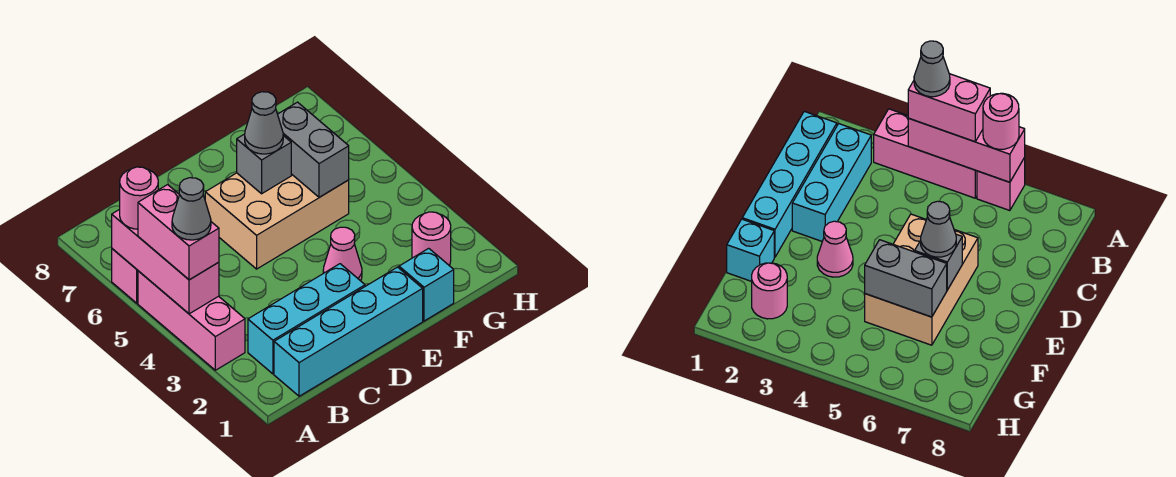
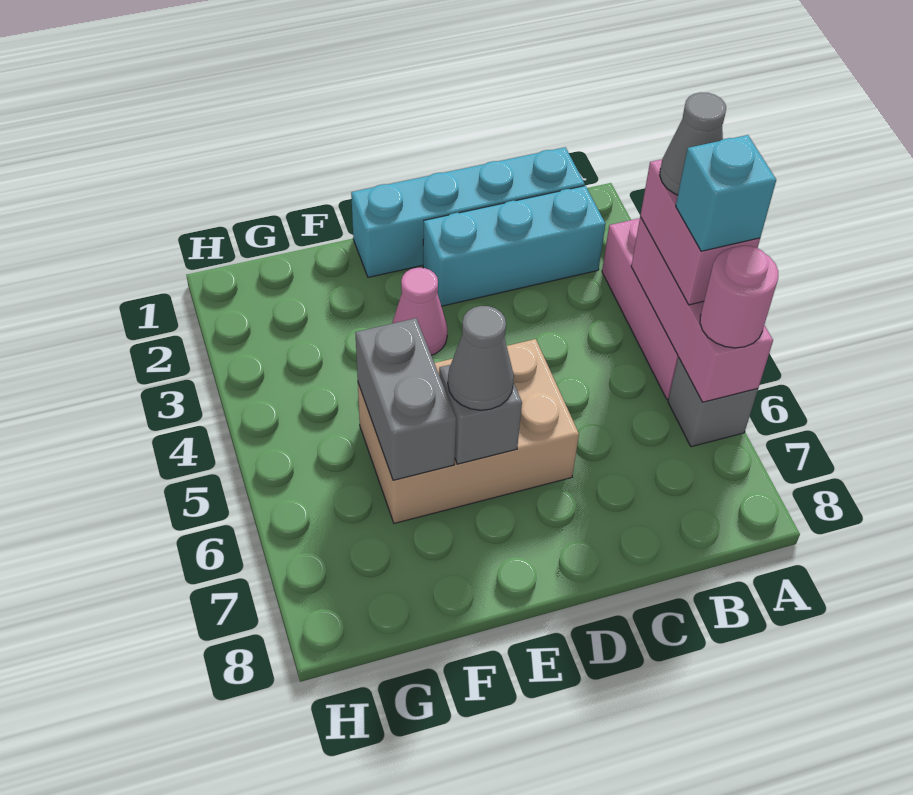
pink brick A6 level 1 -> grey brick A6 level 1
cyan brick F1 level 1 -> cyan brick A5 level 4
pink round brick G2 level 1 -> none

